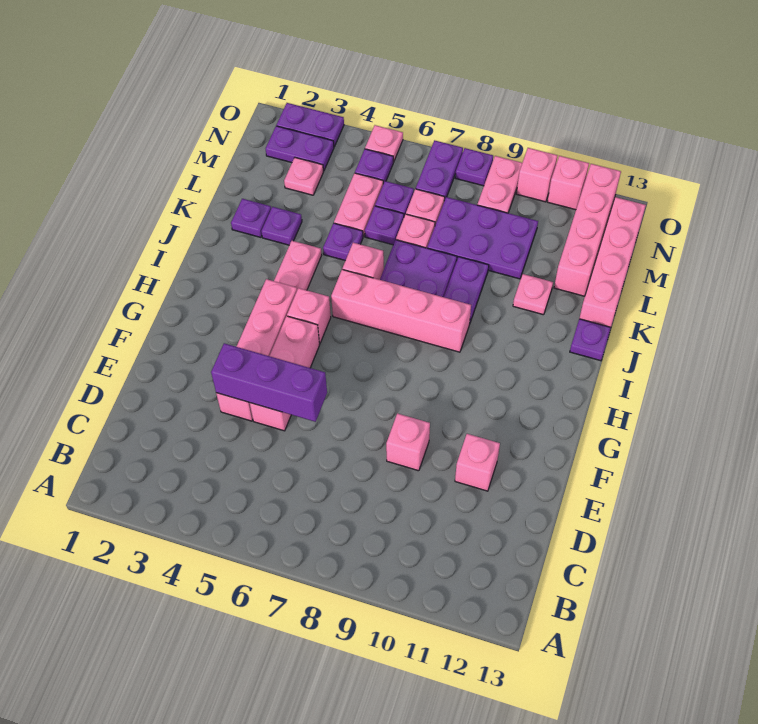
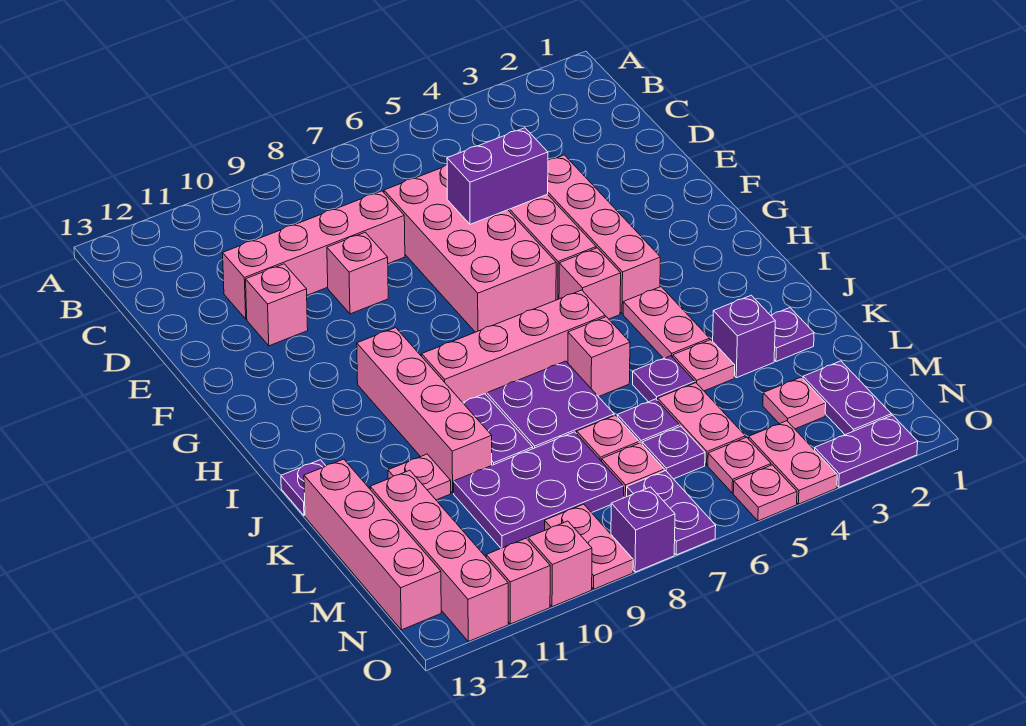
none -> pink brick D6:G7 level 1
none -> pink brick D8:D11 level 1
purple brick E4:E6 level 2 -> purple brick E5:E6 level 2
none -> pink brick H10:K10 level 1
purple plate K3 level 1 -> purple brick K3 level 1
none -> pink plate K4 level 1
purple plate N2:N3 level 1 -> purple plate M2:N2 level 1
none -> pink plate N4:O4 level 1
purple plate N5 level 1 -> pink plate N5 level 1
purple plate O8 level 1 -> purple brick O8 level 1

